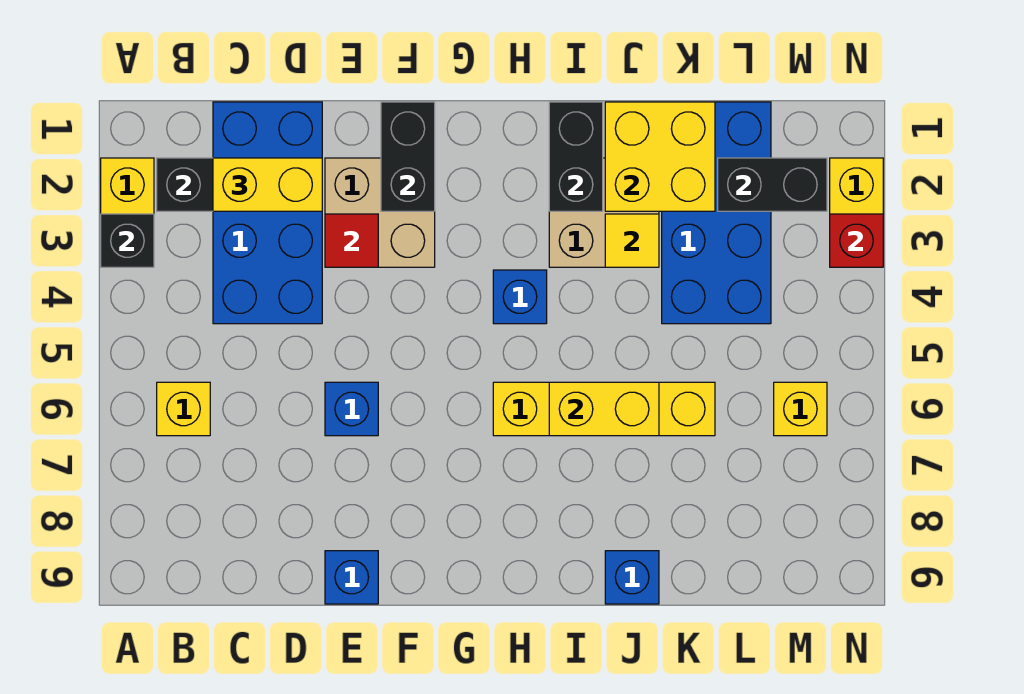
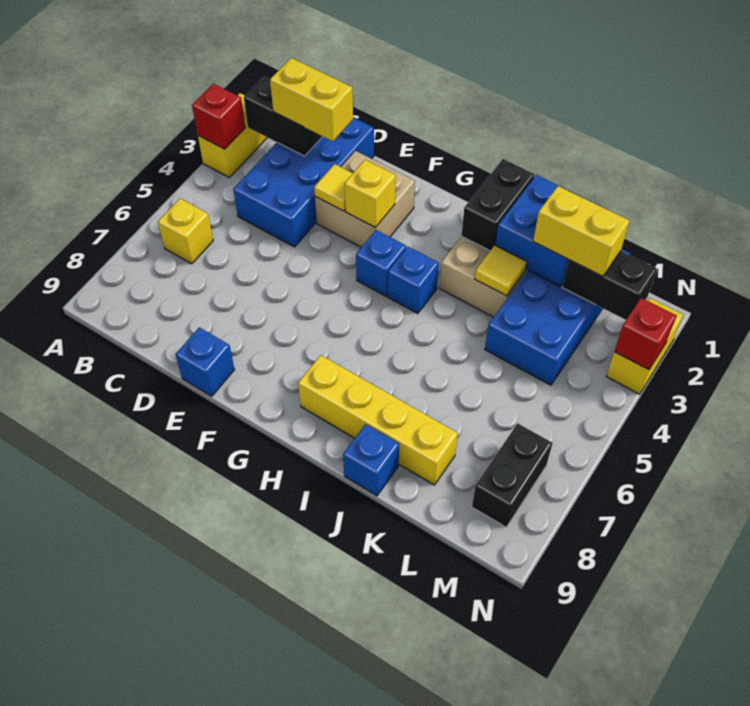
black brick A3 level 2 -> red brick A3 level 2
red tile E3 level 2 -> yellow tile E3 level 2
blue brick E6 level 1 -> blue brick G4 level 1
black brick F1:F2 level 2 -> black brick M7:M8 level 1
yellow brick H6:K6 level 1 -> yellow brick H8:K8 level 1
yellow brick I6:J6 level 2 -> yellow brick K2:L2 level 3
yellow brick J1:K2 level 2 -> blue brick J1:K2 level 2
yellow brick M6 level 1 -> yellow brick F3 level 2

